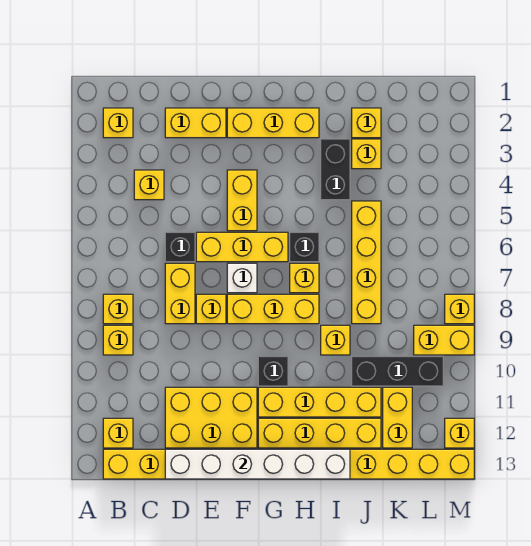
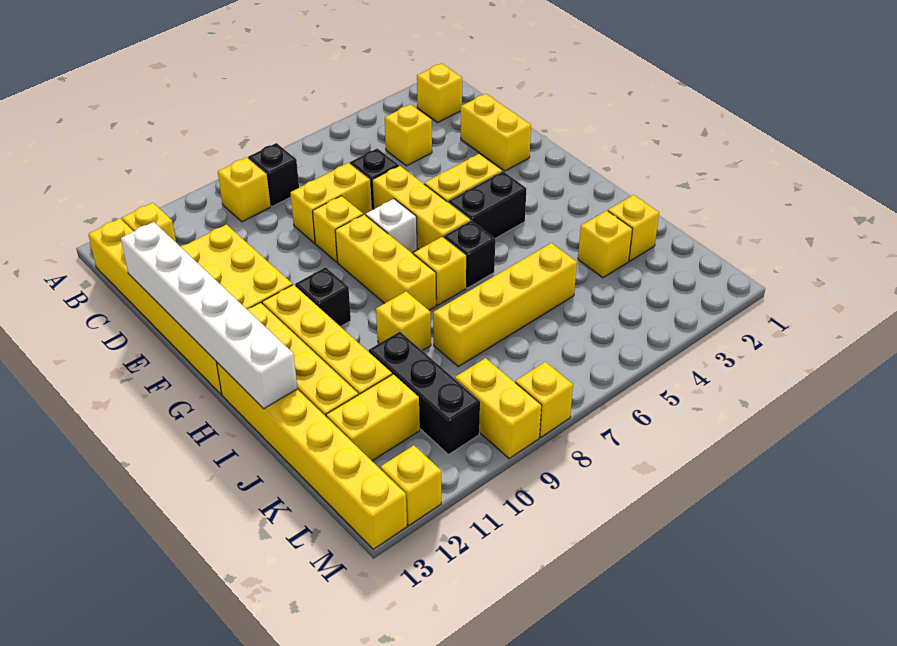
yellow brick B8 level 1 -> black brick B8 level 1
yellow brick F2:H2 level 1 -> none
black brick I3:I4 level 1 -> black brick G4:G5 level 1

